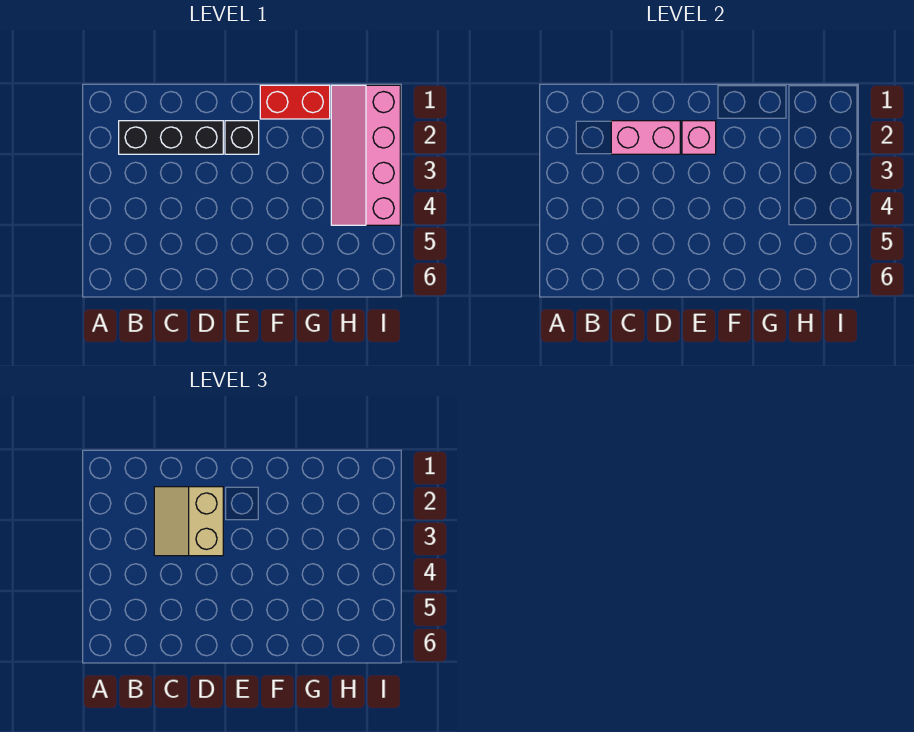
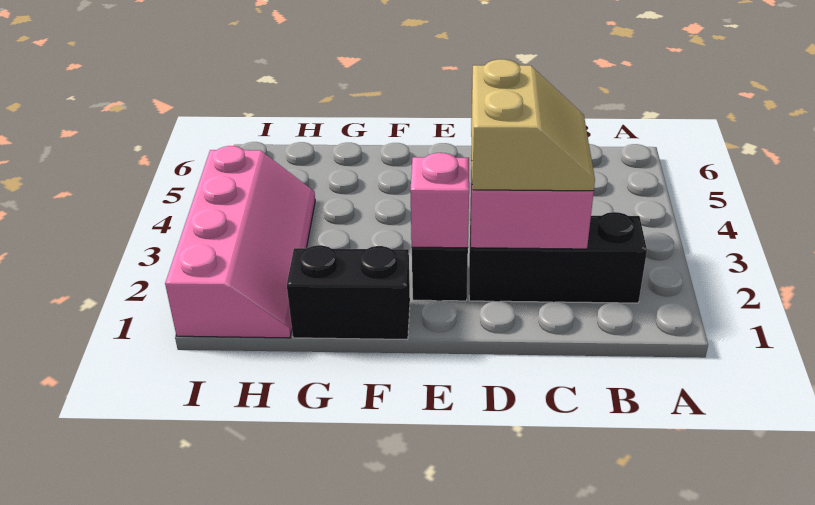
red brick F1:G1 level 1 -> black brick F1:G1 level 1

